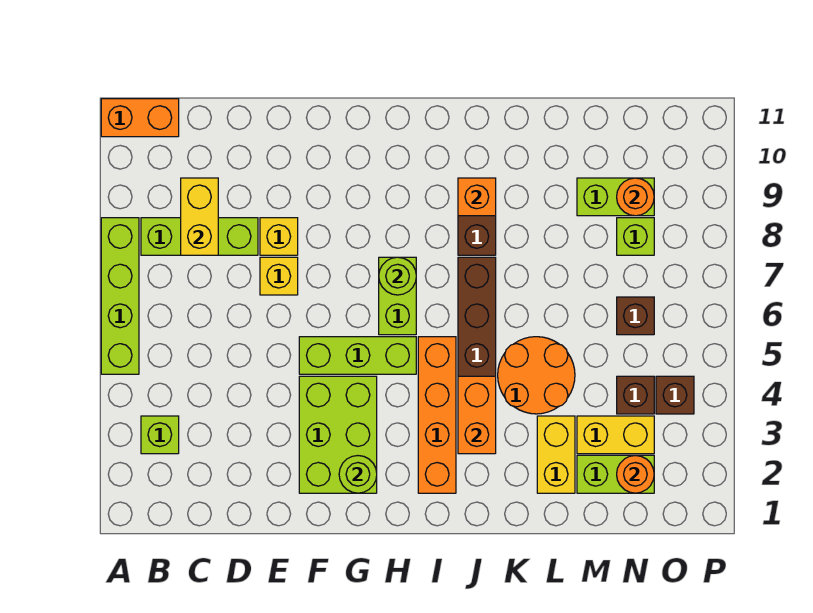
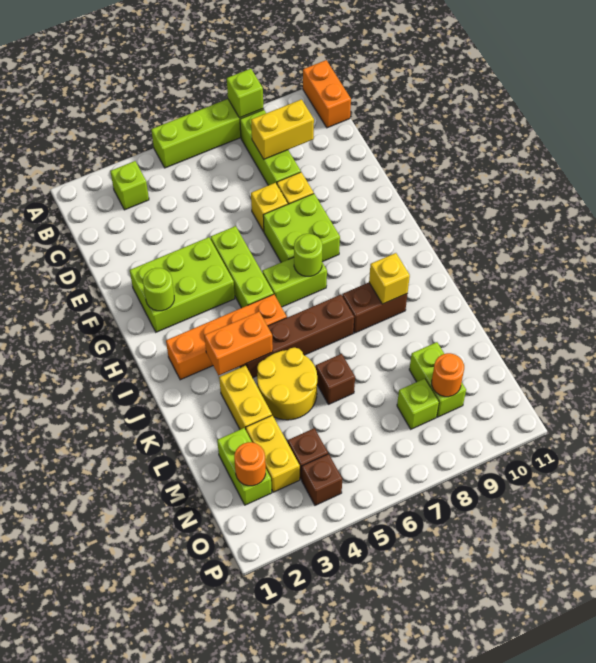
none -> lime brick A8 level 2
none -> lime brick F7:G8 level 1
orange brick J9 level 2 -> yellow brick J9 level 2
orange round brick K4:L5 level 1 -> yellow round brick K4:L5 level 1
yellow brick L2:L3 level 1 -> yellow brick K3:L3 level 1
brown brick N6 level 1 -> brown brick L6 level 1

